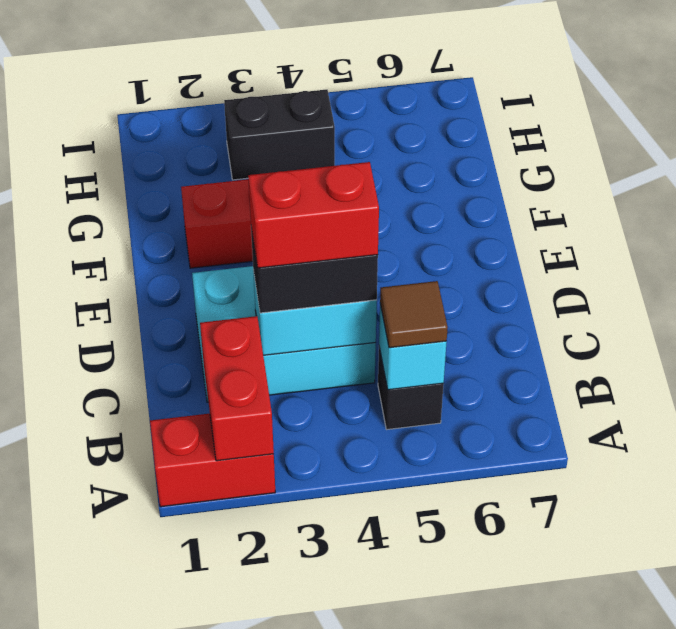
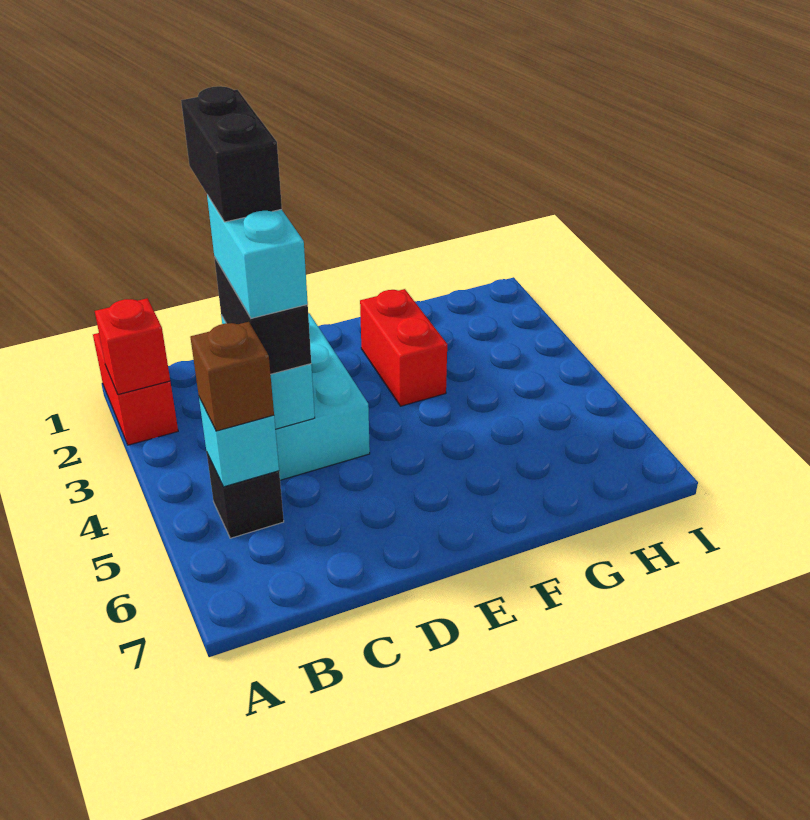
red brick A2:B2 level 2 -> red brick A2 level 2
brown tile B5 level 3 -> brown brick B5 level 3
red brick C3:C4 level 4 -> cyan brick C3:C4 level 4
black brick H3:H4 level 1 -> black brick C2:C3 level 5

